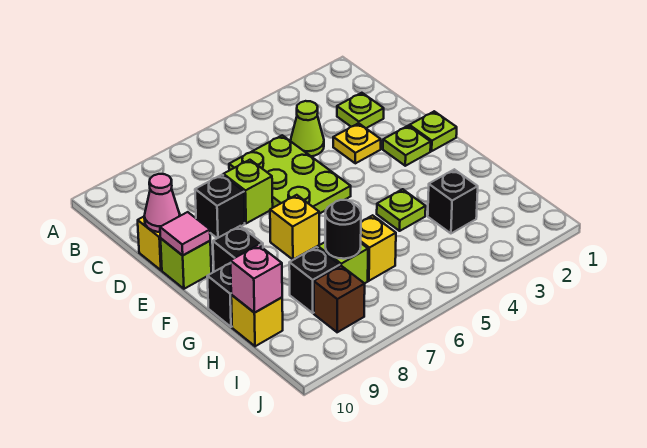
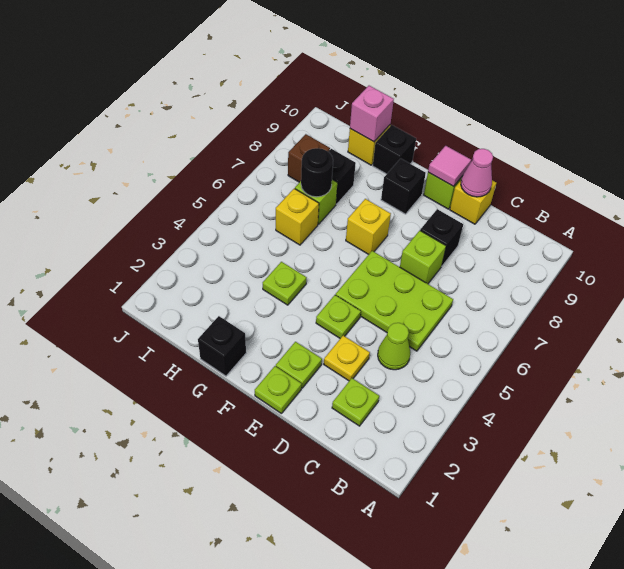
none -> lime plate E4 level 1
black brick H3 level 1 -> black brick G1 level 1

